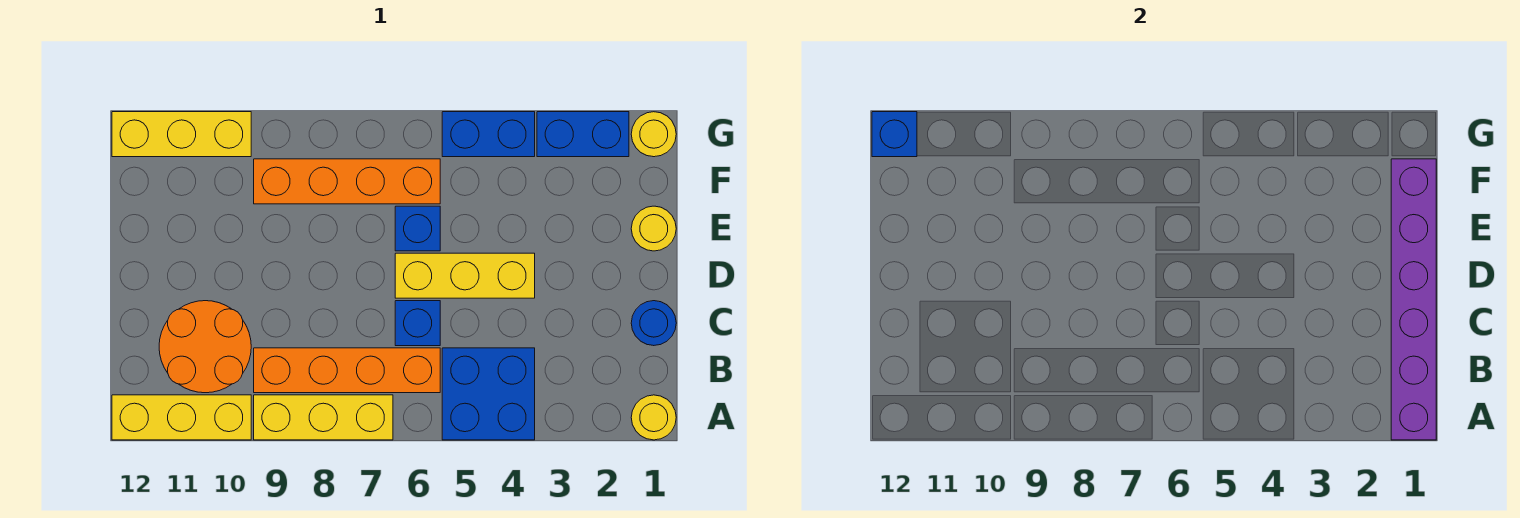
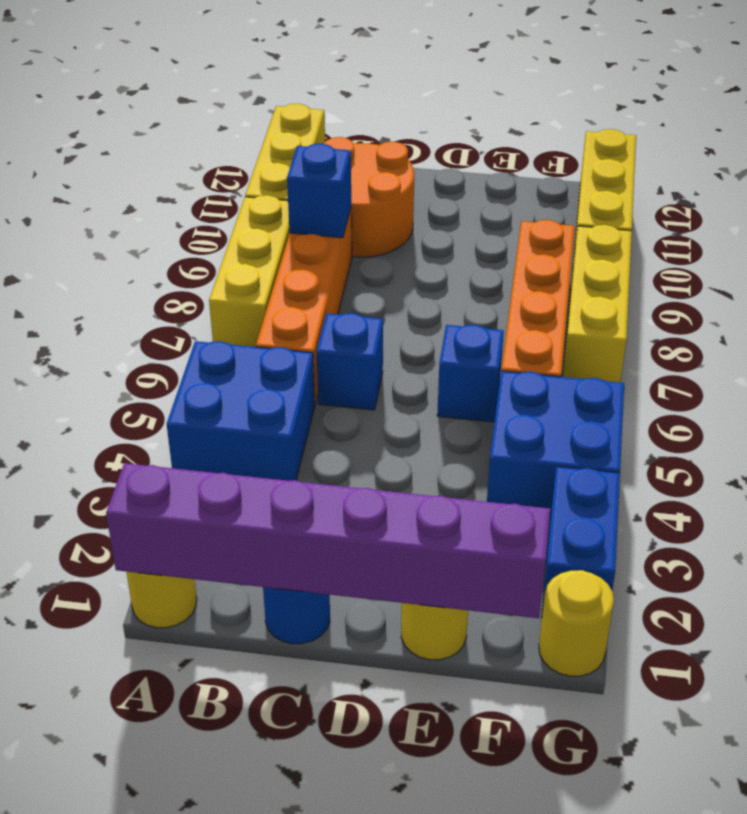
yellow brick D4:D6 level 1 -> yellow brick G7:G9 level 1
blue brick G4:G5 level 1 -> blue brick F4:G5 level 1
blue brick G12 level 2 -> blue brick B9 level 2

